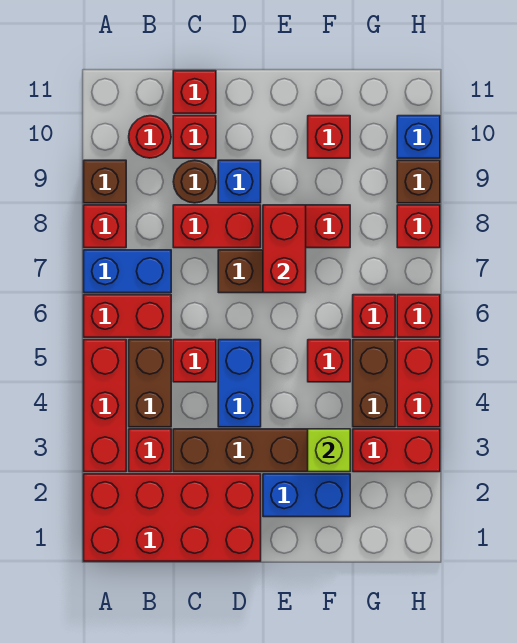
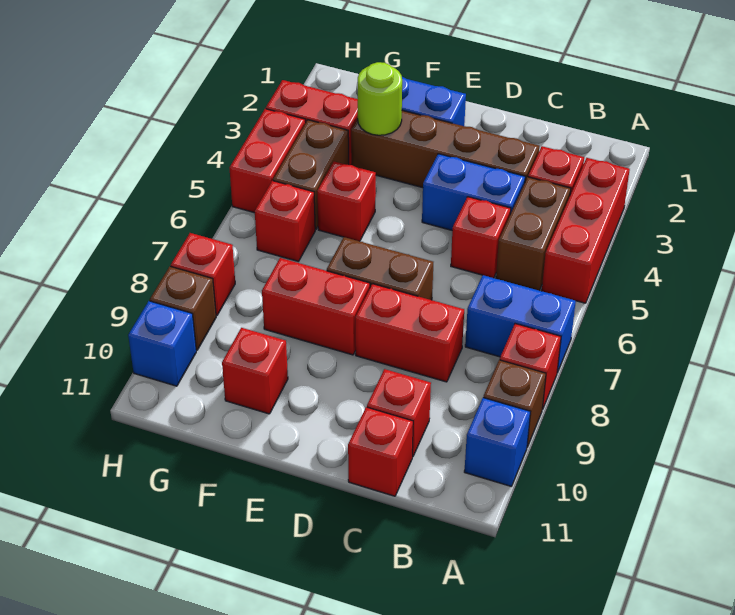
red brick A1:D2 level 1 -> none
red brick A6:B6 level 1 -> none
red round brick B10 level 1 -> none
brown round brick C9 level 1 -> none
blue brick D4:D5 level 1 -> blue brick C4:D4 level 1
blue brick D9 level 1 -> blue brick A10 level 1
red brick E7:E8 level 2 -> none
lime brick F3 level 2 -> lime round brick F3 level 2
red brick H6 level 1 -> none

